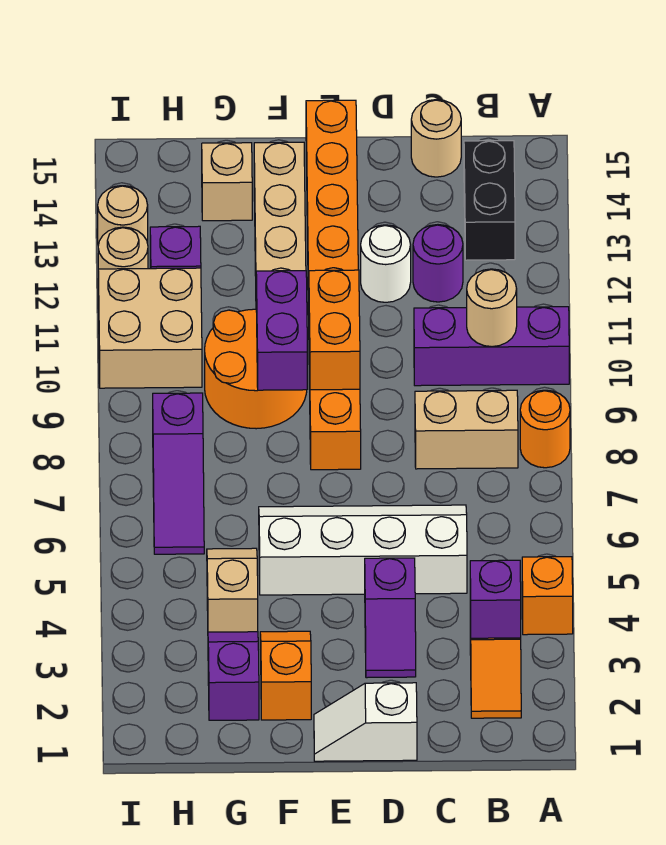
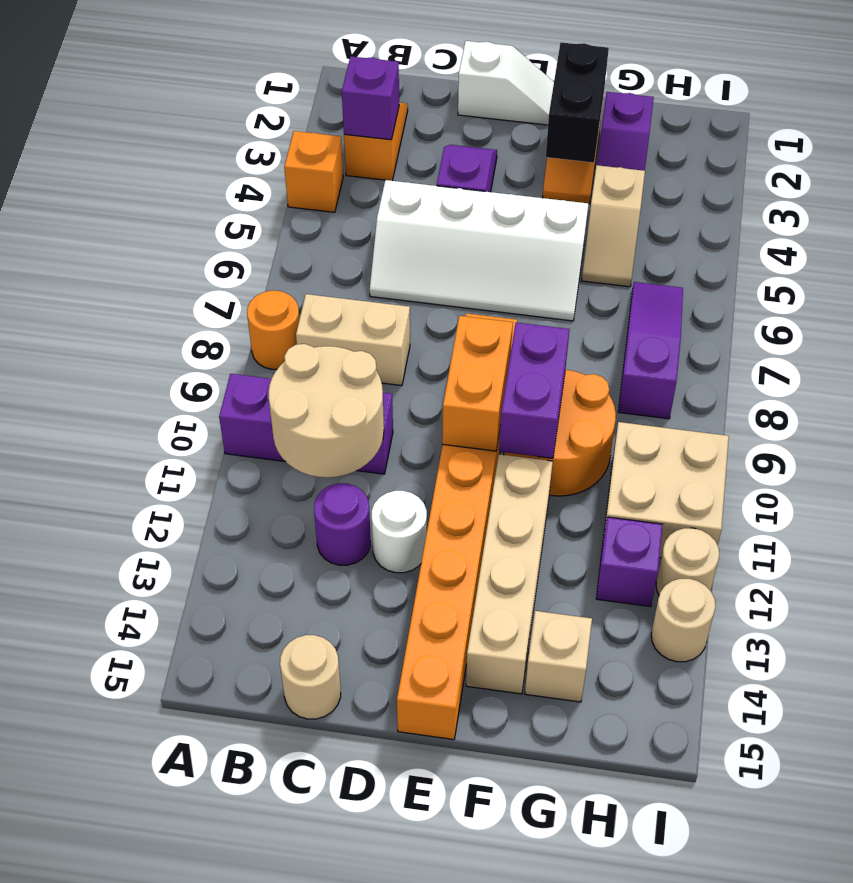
tan round brick B10 level 2 -> tan round brick B10:C11 level 2
black brick B13:B14 level 1 -> black brick F2:F3 level 2

